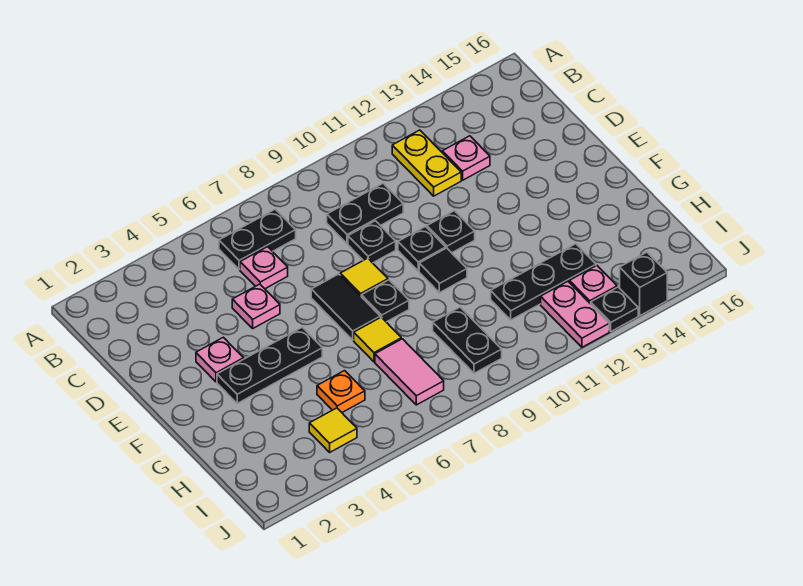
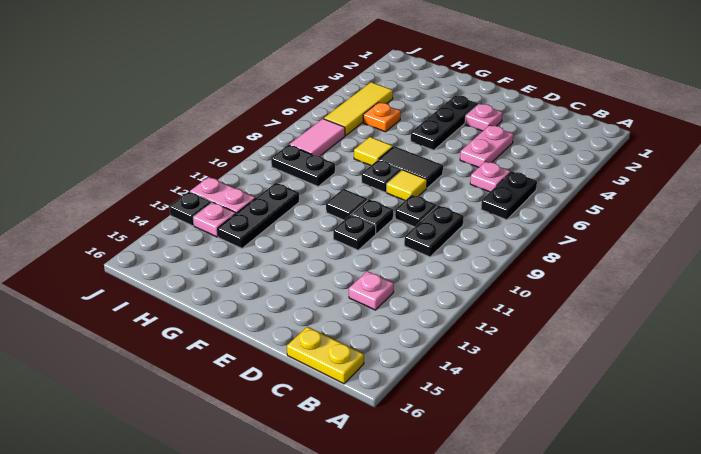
yellow plate B12:C12 level 1 -> yellow plate B16:C16 level 1
pink plate D5 level 1 -> pink plate D4:D5 level 1
pink tile H7:I7 level 1 -> pink tile I7:I8 level 1
yellow tile I4 level 1 -> yellow tile I4:I6 level 1
black brick J14 level 1 -> none

